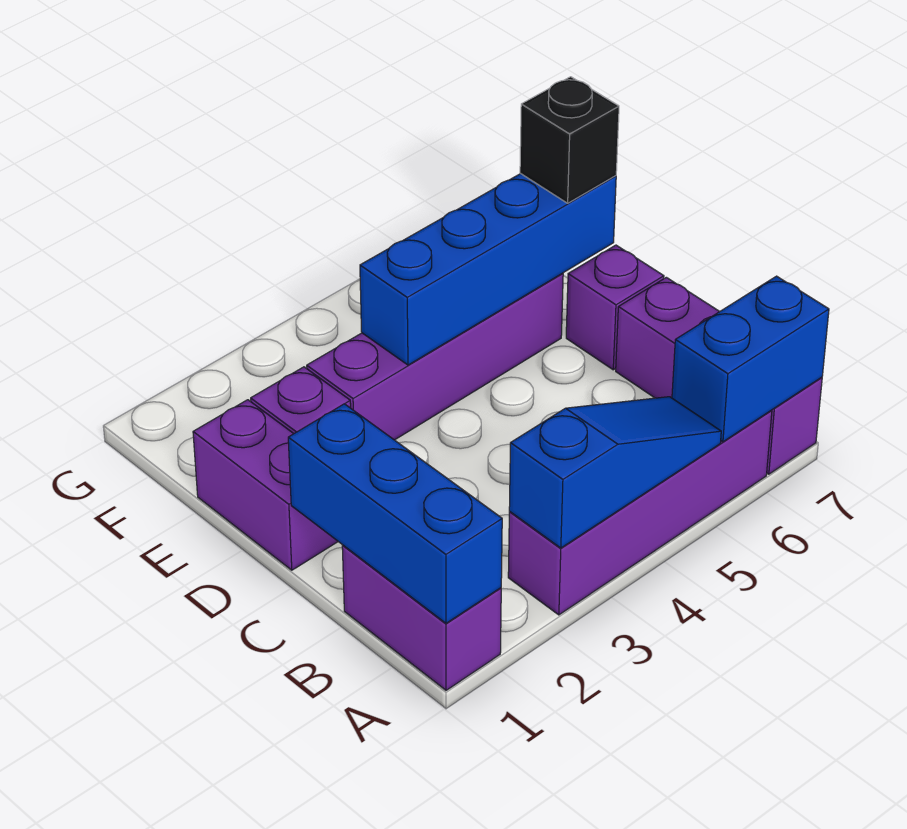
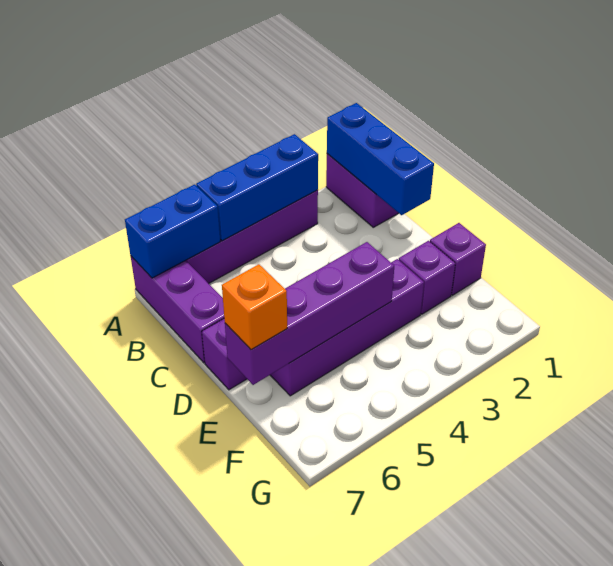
blue slope A3:A5 level 2 top 3 -> blue brick A3:A5 level 2
purple brick D1:E1 level 1 -> purple brick E1 level 1
blue brick E4:E7 level 2 -> purple brick E4:E7 level 2
black brick E7 level 3 -> orange brick E7 level 3

